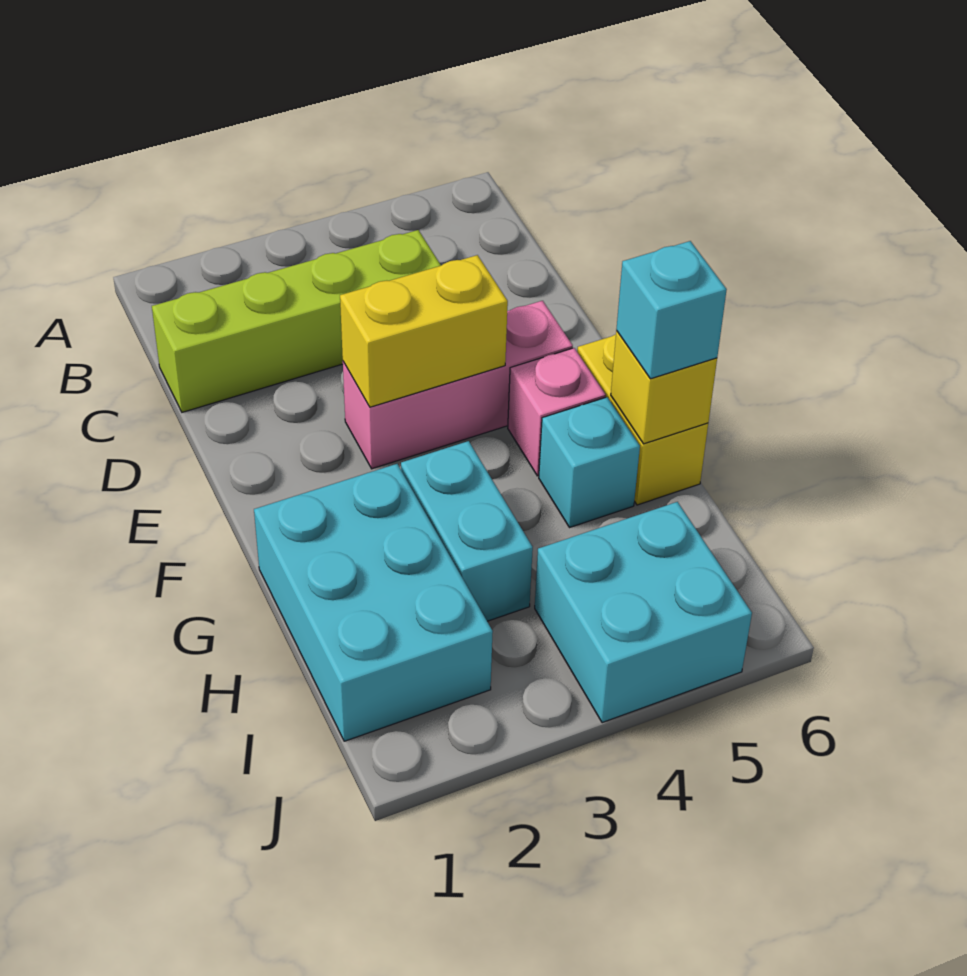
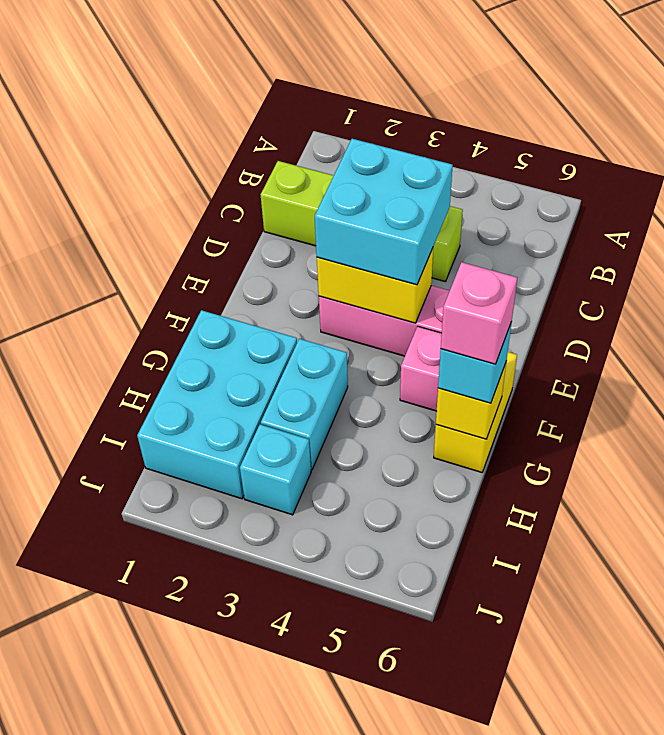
cyan brick G5 level 1 -> cyan brick I3 level 1
none -> pink brick G6 level 4
cyan brick I4:J5 level 1 -> cyan brick D3:E4 level 3

